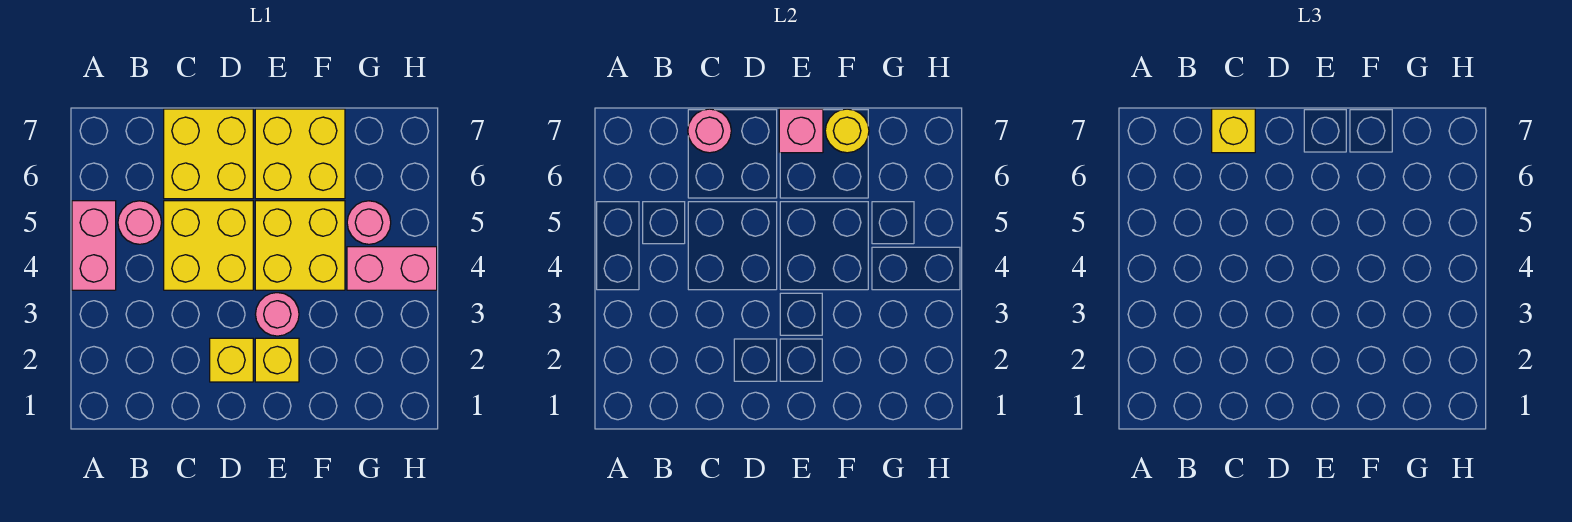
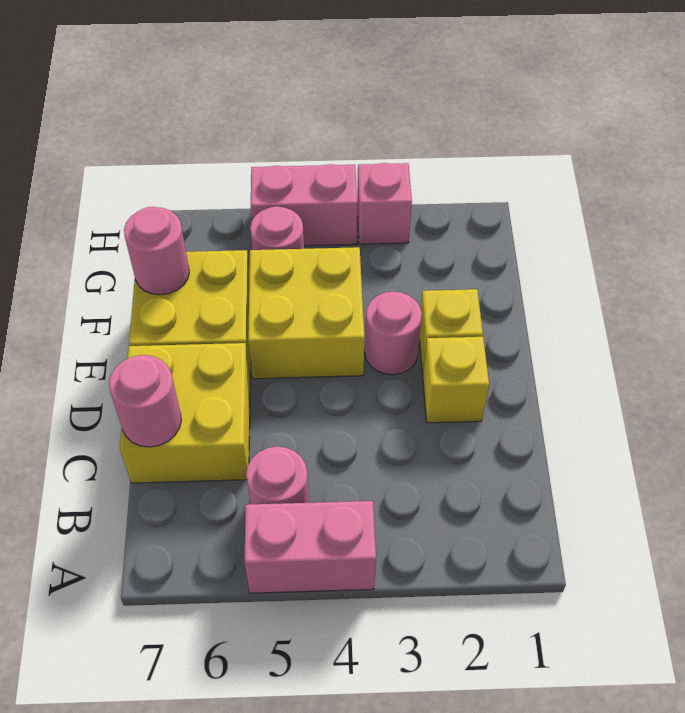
yellow brick C4:D5 level 1 -> none
yellow brick C7 level 3 -> none
pink brick E7 level 2 -> pink brick H3 level 1
yellow round brick F7 level 2 -> pink round brick F7 level 2
pink brick G4:H4 level 1 -> pink brick H4:H5 level 1

